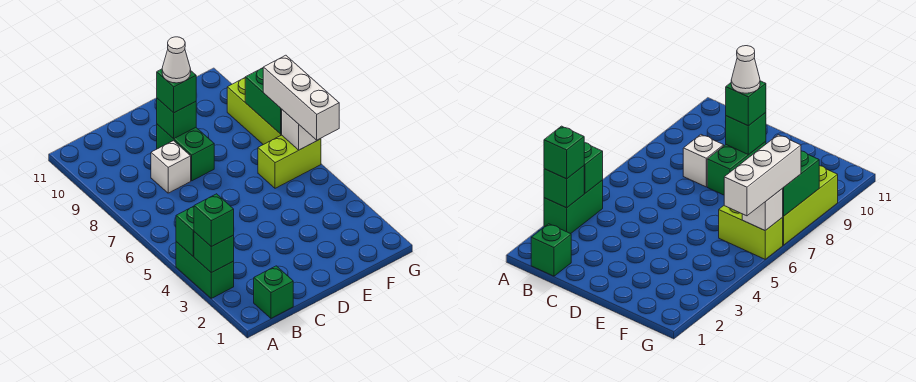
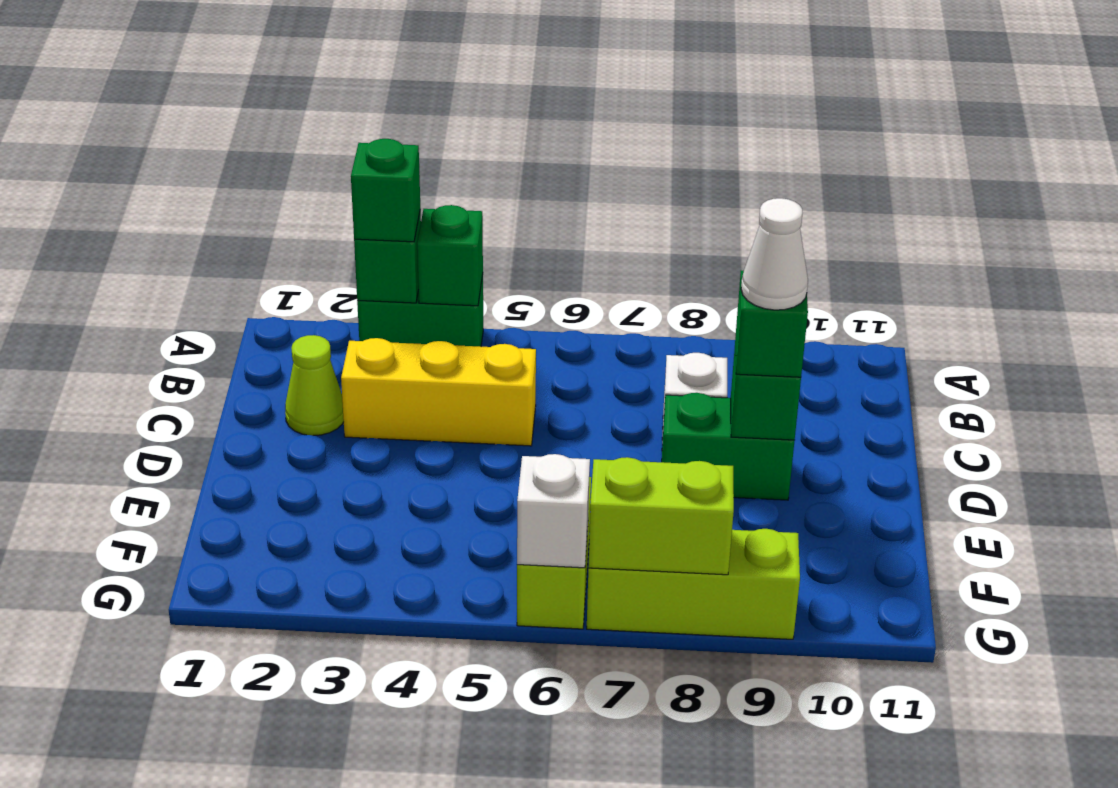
green brick B1 level 1 -> none
none -> lime cone C2 level 1
none -> yellow brick C3:C5 level 1
white brick G5:G7 level 3 -> none
green brick G7:G8 level 2 -> lime brick G7:G8 level 2

